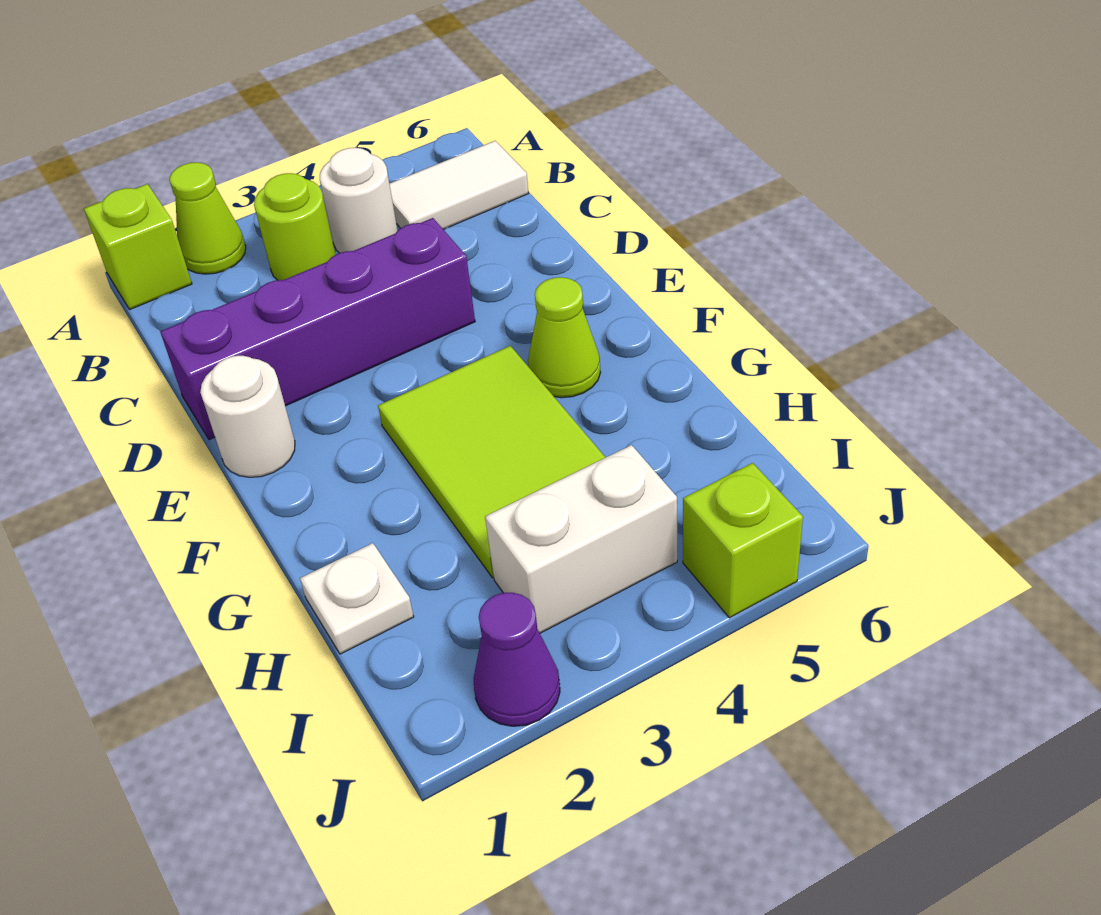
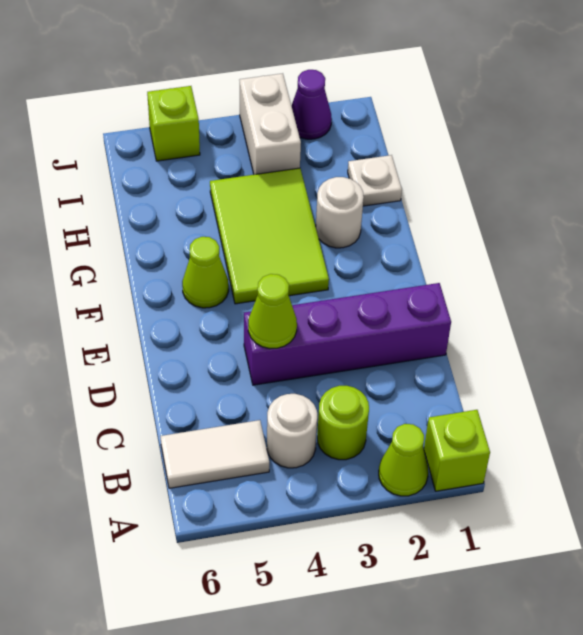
none -> lime cone D4 level 2
white round brick E1 level 1 -> white round brick G2 level 1
white brick I3:I4 level 1 -> white brick I3:J3 level 1

